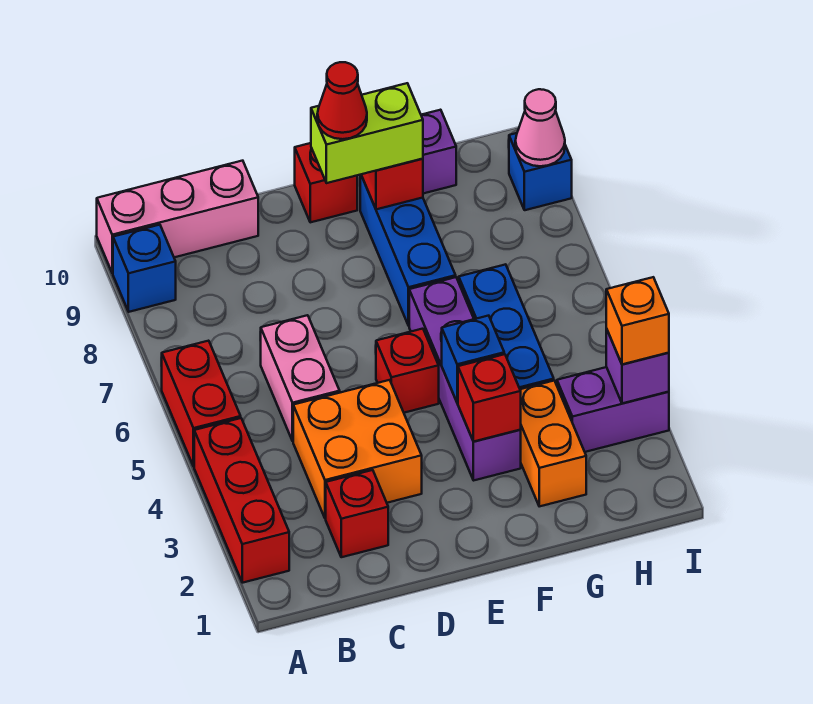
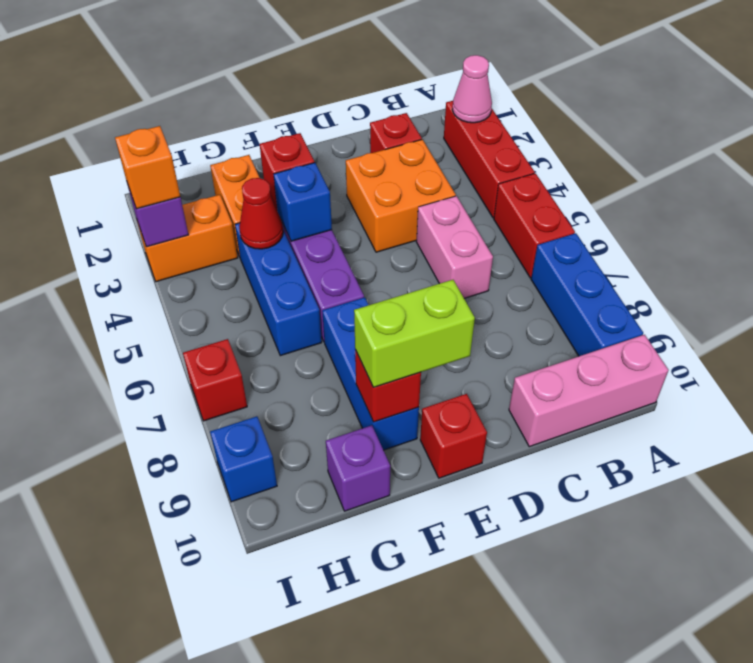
blue brick A9 level 1 -> blue brick A7:A9 level 1
red brick E5 level 1 -> red brick I7 level 1
red cone E9 level 4 -> red cone G4 level 2
purple brick H3:I3 level 1 -> orange brick H3:I3 level 1
pink cone I9 level 2 -> pink cone A2 level 2

